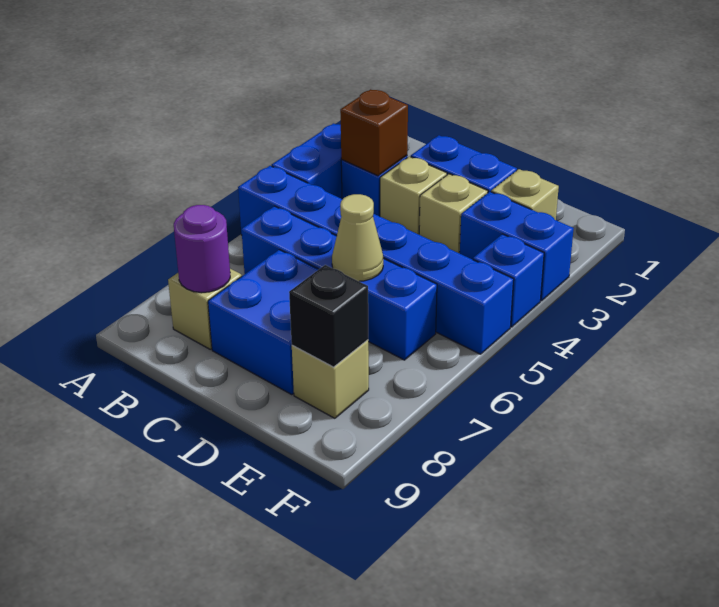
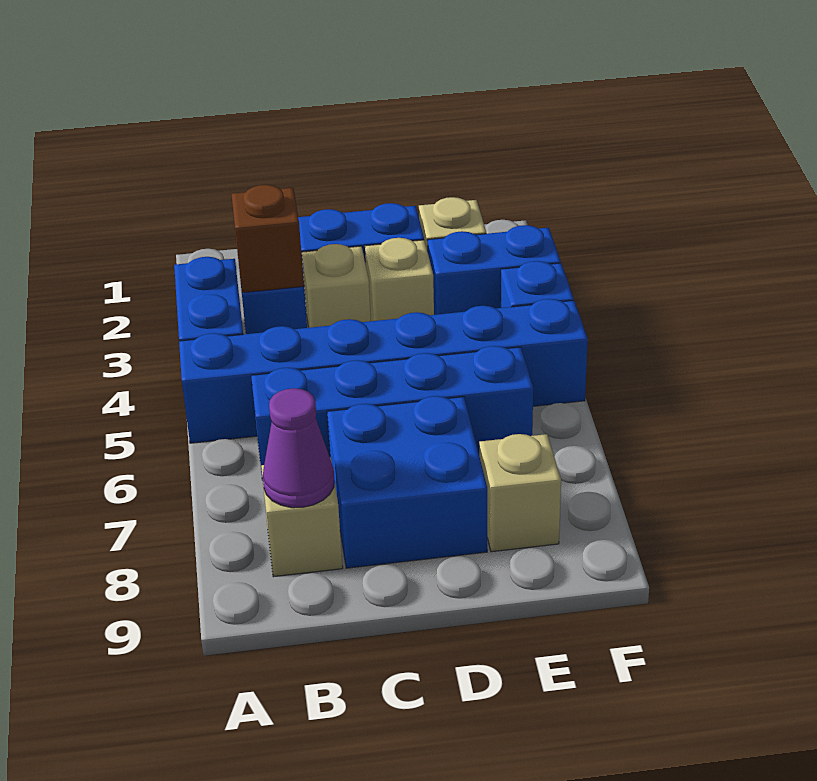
purple round brick B8 level 2 -> purple cone B8 level 2
tan cone D6 level 2 -> none
black brick E8 level 2 -> none

